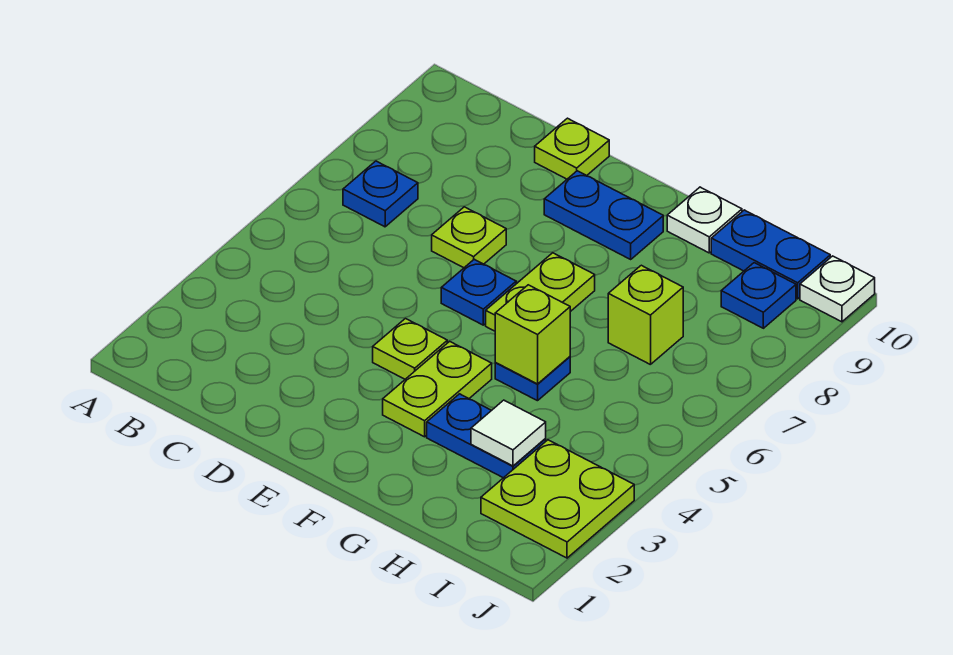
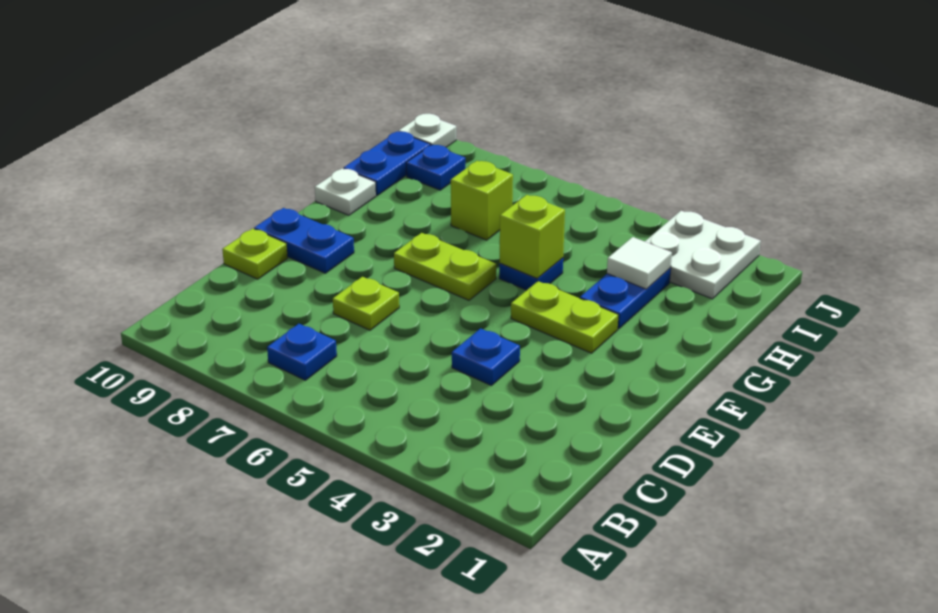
lime plate E4 level 1 -> none
blue plate E6 level 1 -> blue plate D4 level 1
blue plate E9:F9 level 1 -> blue plate E9:E10 level 1
lime plate I2:J3 level 1 -> white plate I2:J3 level 1

